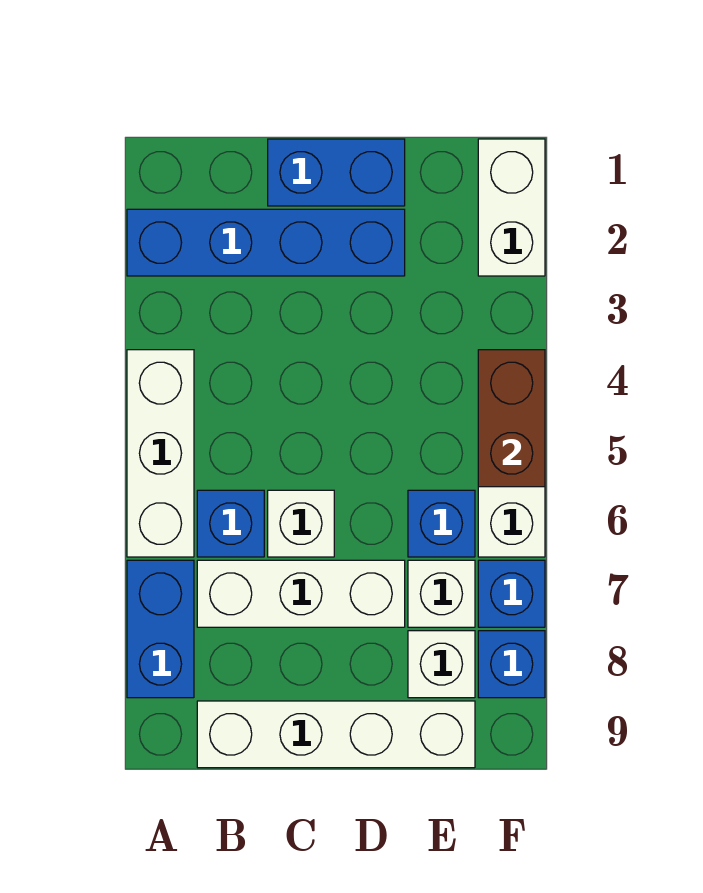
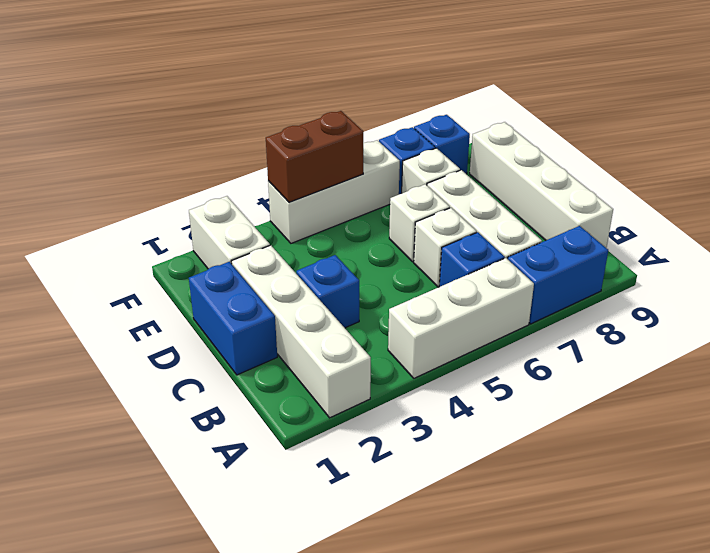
blue brick A2:D2 level 1 -> white brick A2:D2 level 1
blue brick E6 level 1 -> blue brick C3 level 1
white brick E8 level 1 -> white brick D6 level 1
white brick F1:F2 level 1 -> white brick E2:F2 level 1

